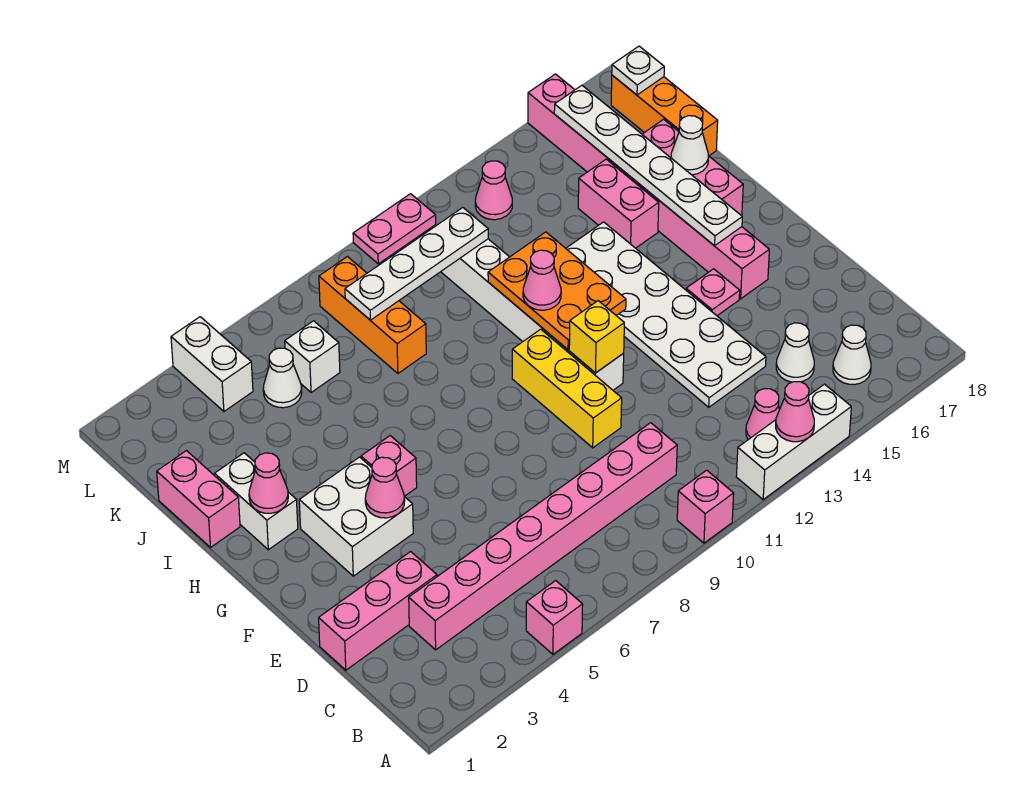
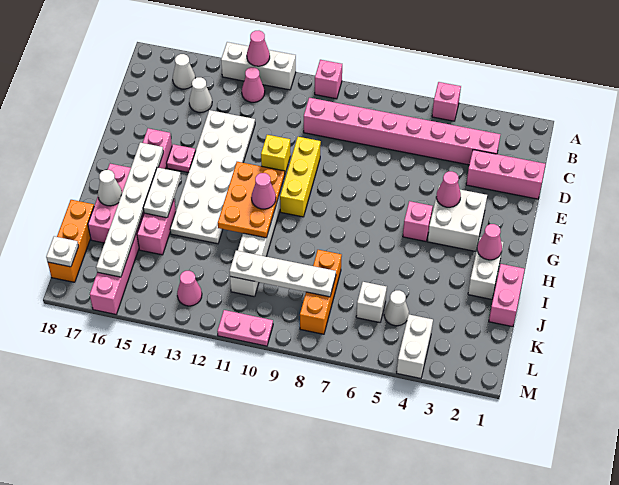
none -> white plate H15:I15 level 2

